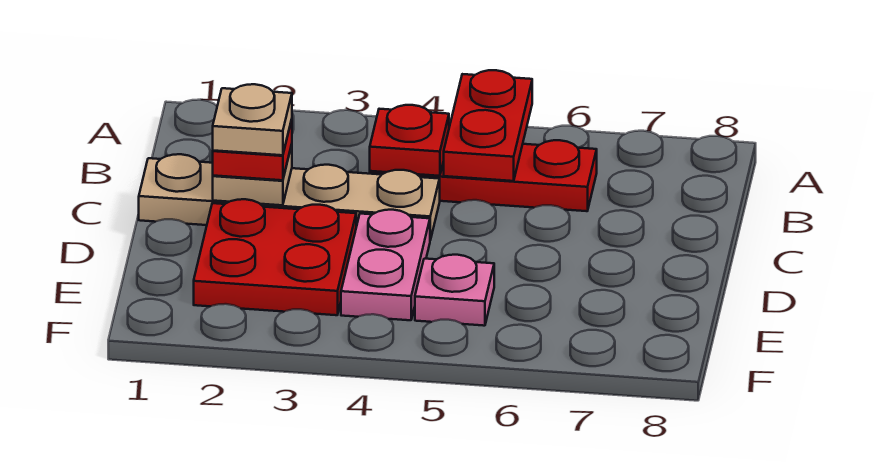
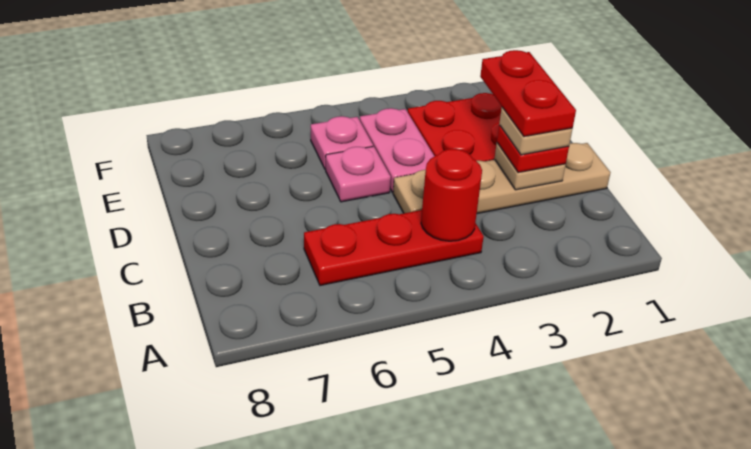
red plate A5:B5 level 2 -> red plate C2:D2 level 5
red plate B4 level 2 -> red round brick B4 level 2
none -> pink plate D5 level 1

